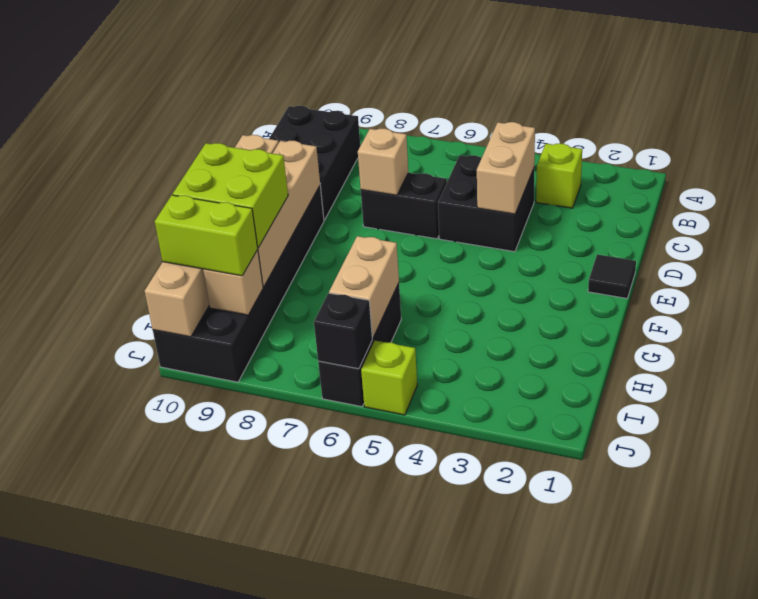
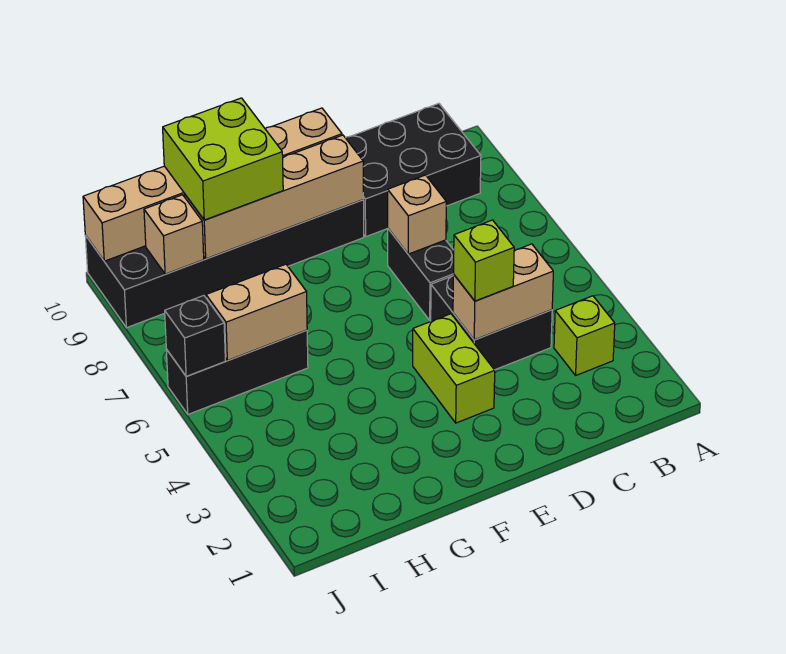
black tile E1 level 1 -> none
lime brick I9:I10 level 3 -> lime brick E3:E4 level 1
lime brick J5 level 1 -> lime brick D4 level 3

